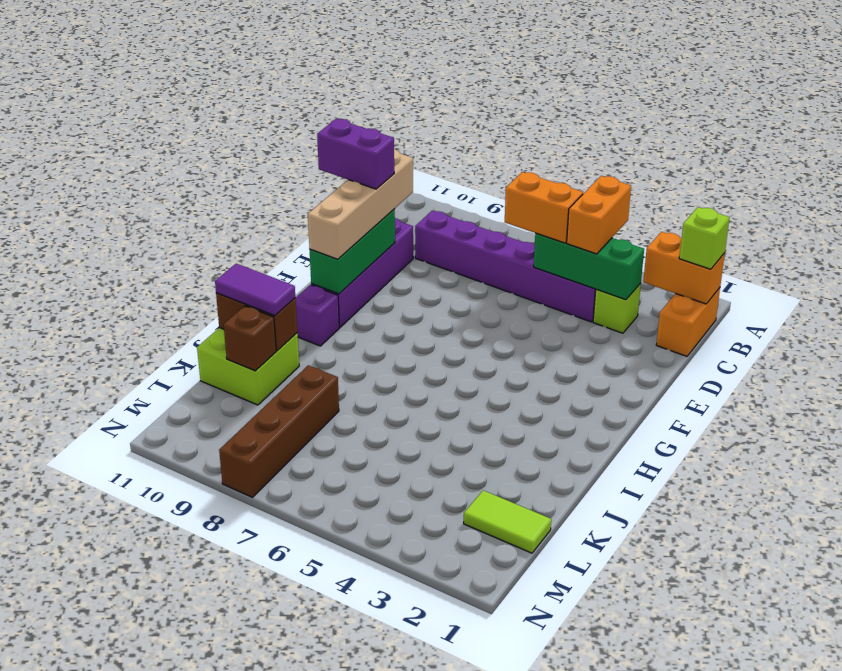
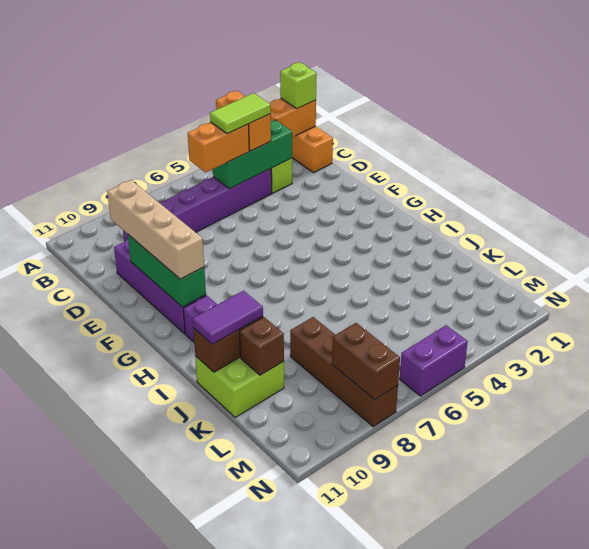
purple brick E10:E11 level 4 -> purple brick N5:N6 level 1
lime tile L1:L2 level 1 -> lime tile C4:C5 level 4
none -> brown brick M8:N8 level 2

